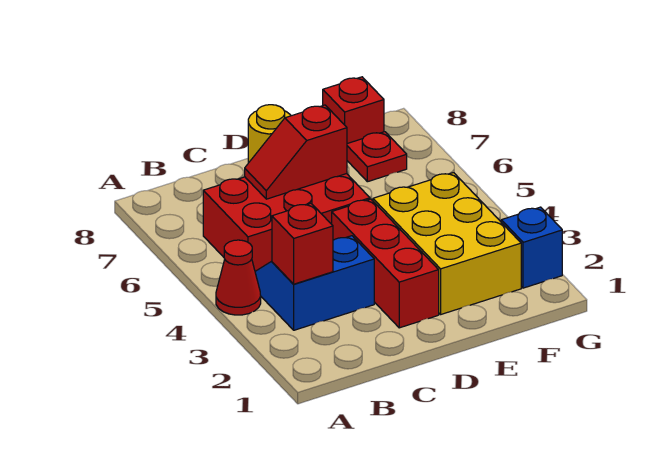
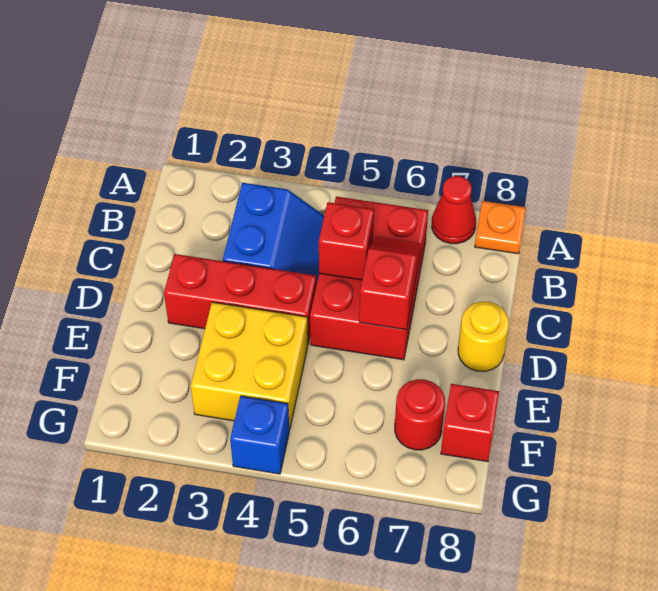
red cone A4 level 1 -> red cone A7 level 1
none -> orange plate A8 level 1
red brick B3 level 2 -> red brick C5 level 2
yellow brick E2:F4 level 1 -> yellow brick E3:F4 level 1
red plate F7 level 1 -> red round brick F7 level 1
blue brick G2 level 1 -> blue brick G4 level 1

